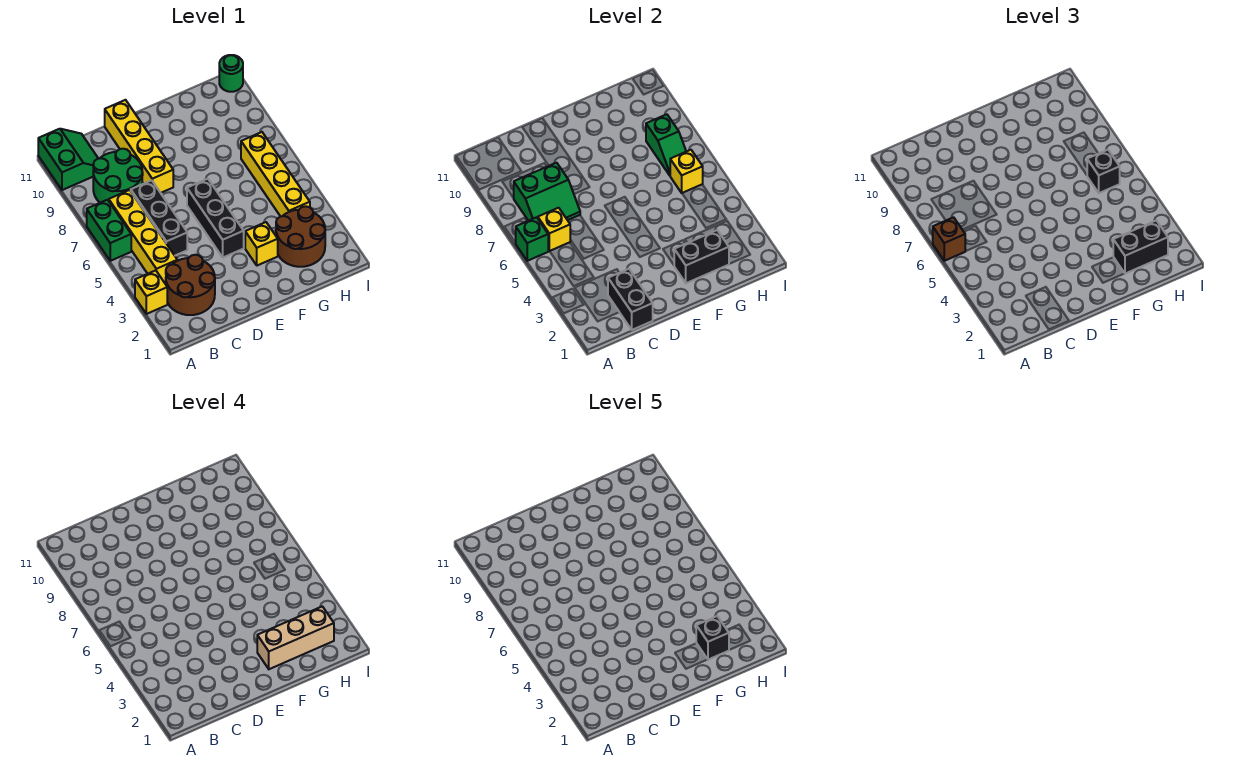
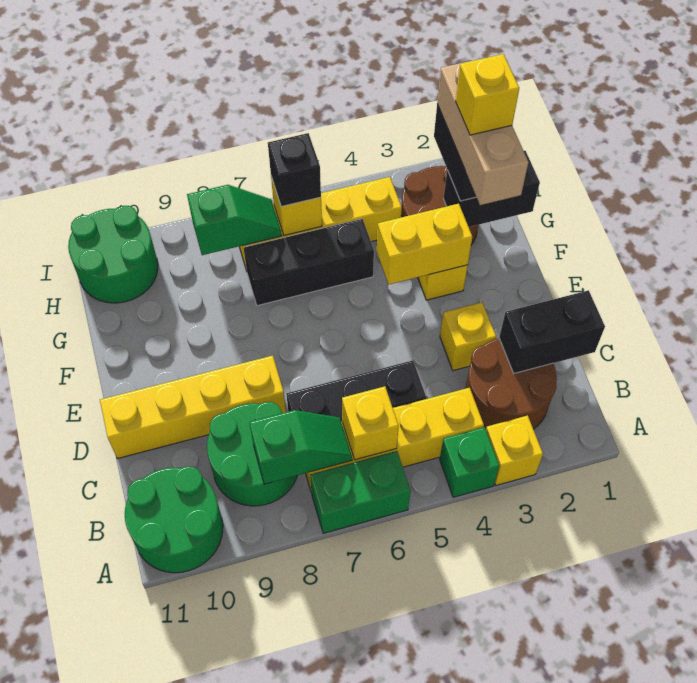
green brick A6 level 2 -> green brick A4 level 1
brown brick A6 level 3 -> none
green slope A10:B11 level 1 top A -> green round brick A10:B11 level 1
green slope B7:C8 level 2 top 8 -> green slope B7:B8 level 2 top 8
none -> yellow brick D3 level 1
black brick E4:E6 level 1 -> black brick G5:G7 level 1
black brick F2:G2 level 2 -> black brick G1:G2 level 2
none -> yellow brick F3:F4 level 2
black brick G2 level 5 -> yellow brick G2 level 5
green round brick I11 level 1 -> green round brick H10:I11 level 1

